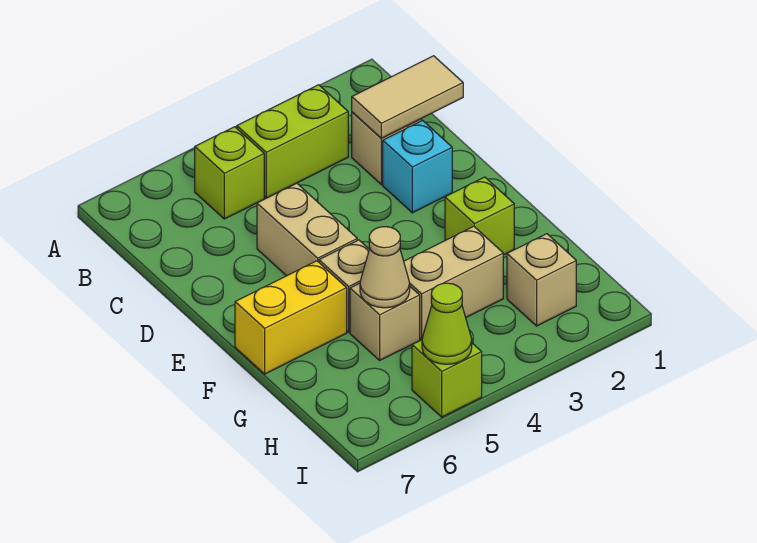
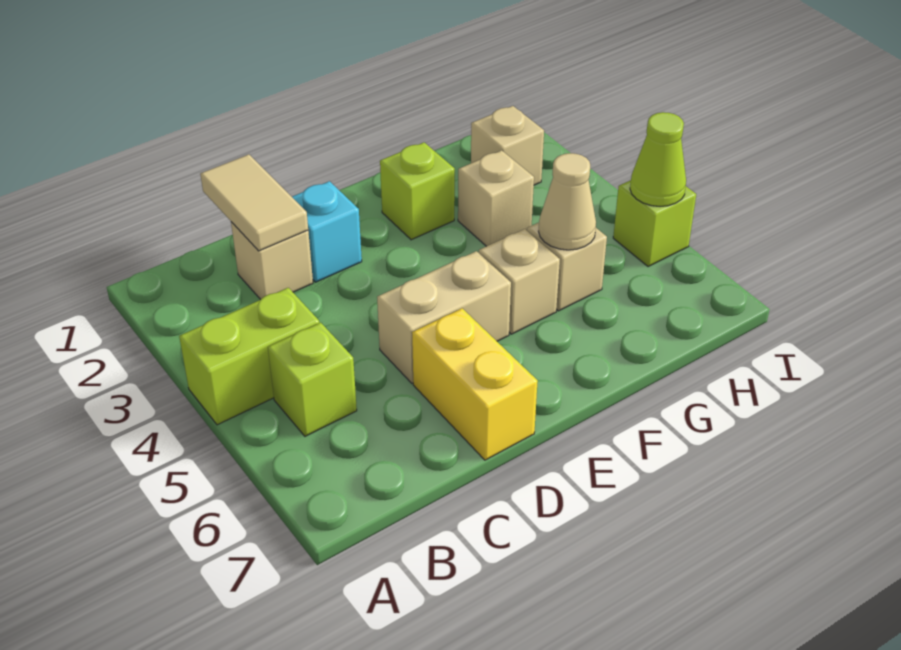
lime brick B3:B4 level 1 -> lime brick A4:B4 level 1
yellow brick F6:F7 level 1 -> yellow brick D6:D7 level 1
tan brick G3:G4 level 1 -> tan brick G3 level 1

